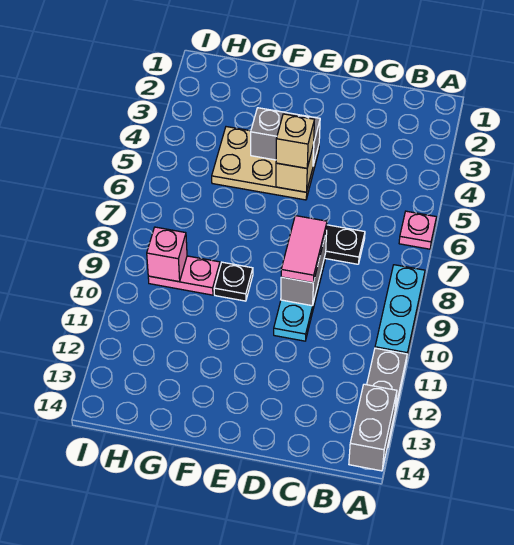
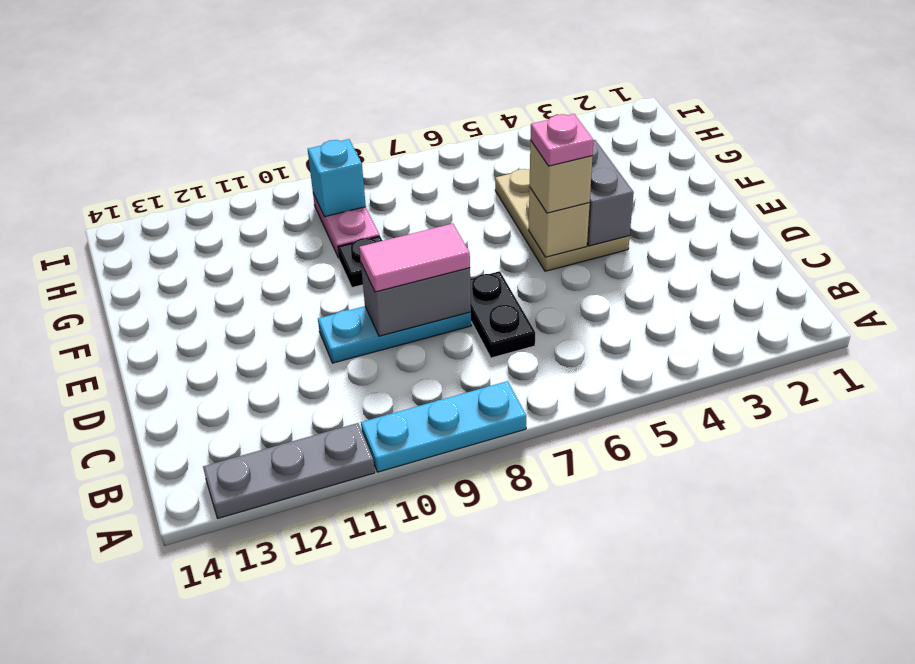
pink plate A6 level 1 -> pink plate E5 level 4
grey brick A13:A14 level 2 -> none
pink brick H9 level 2 -> cyan brick H9 level 2

